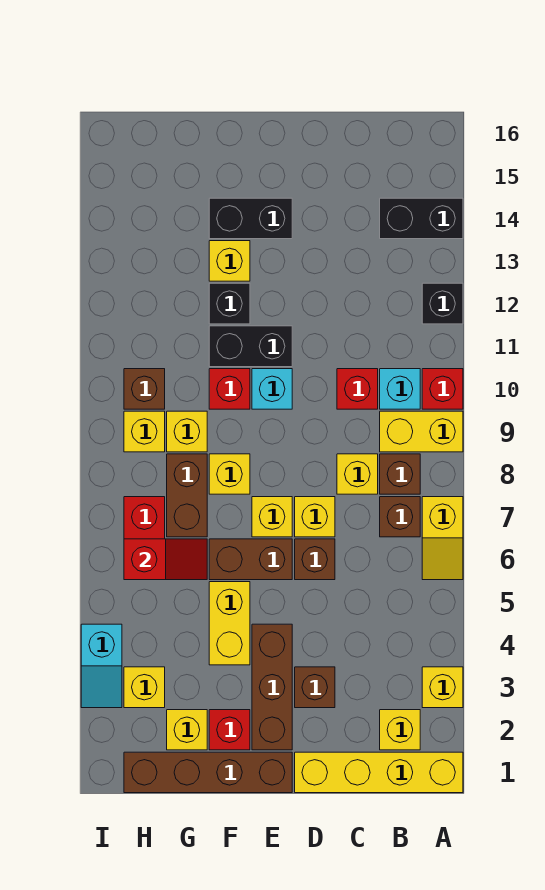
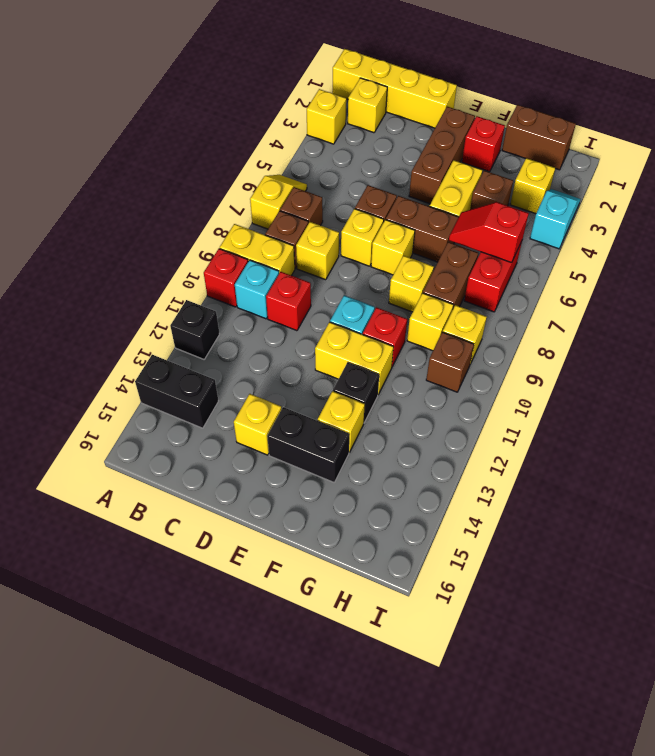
brown brick D3 level 1 -> brown brick G4 level 1
brown brick E1:H1 level 1 -> brown brick G1:H1 level 1
black brick E11:F11 level 1 -> yellow brick E11:F11 level 1
yellow brick G2 level 1 -> yellow brick D14 level 1

